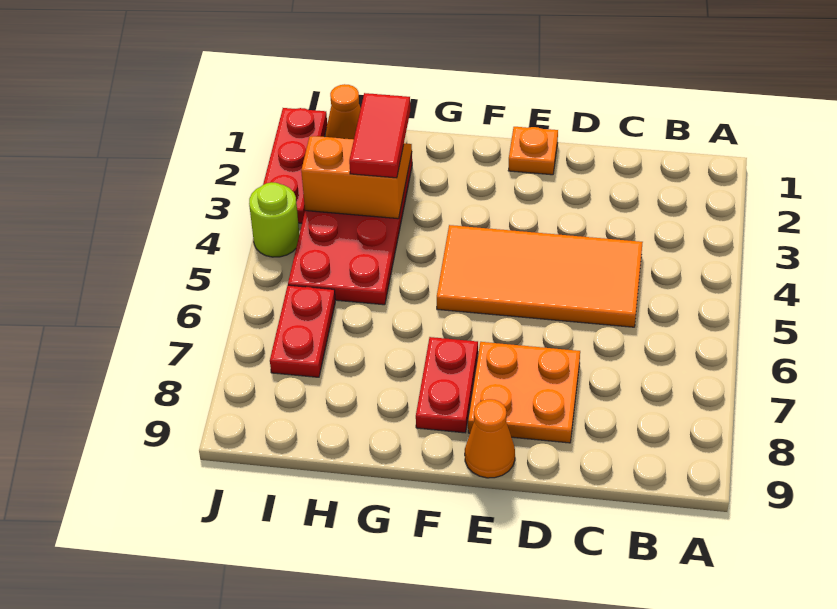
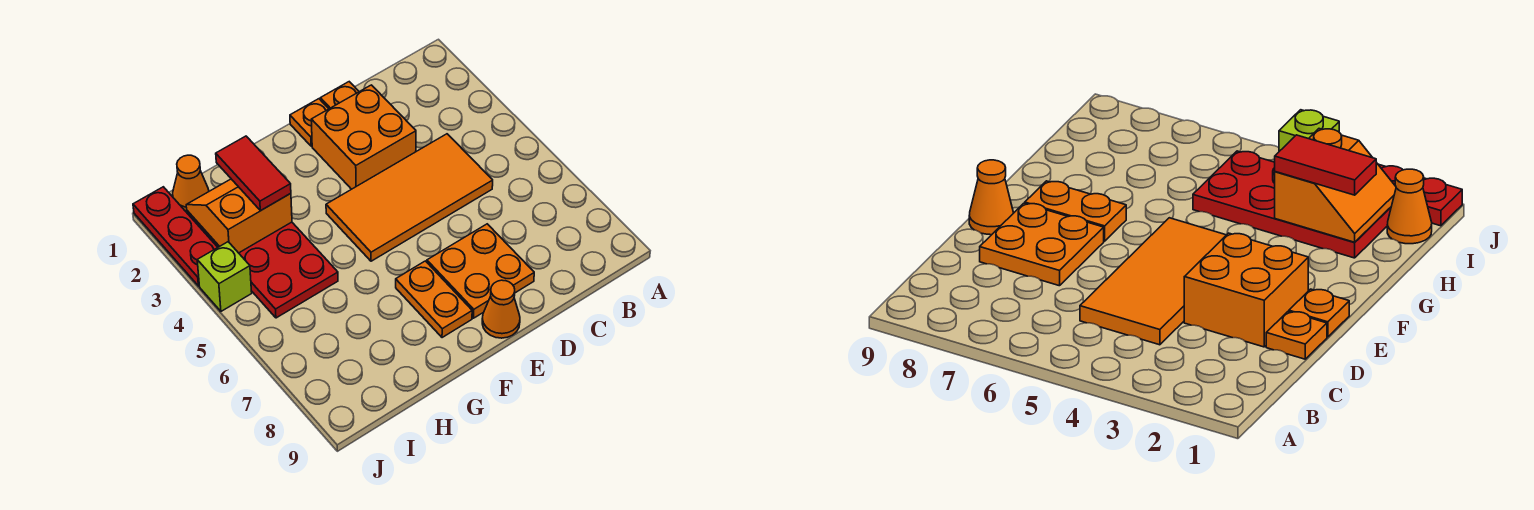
none -> orange plate D1 level 1
none -> orange brick D2:E3 level 1
red plate F7:F8 level 1 -> orange plate F7:F8 level 1
red plate I6:I7 level 1 -> none
lime round brick J4 level 1 -> lime brick J4 level 1

